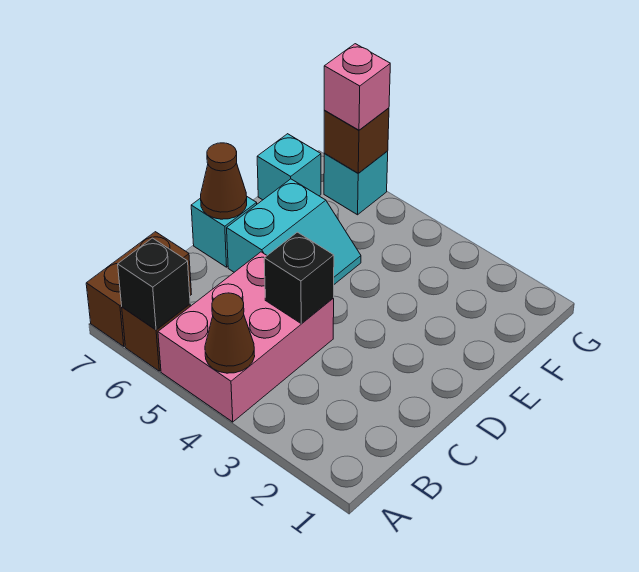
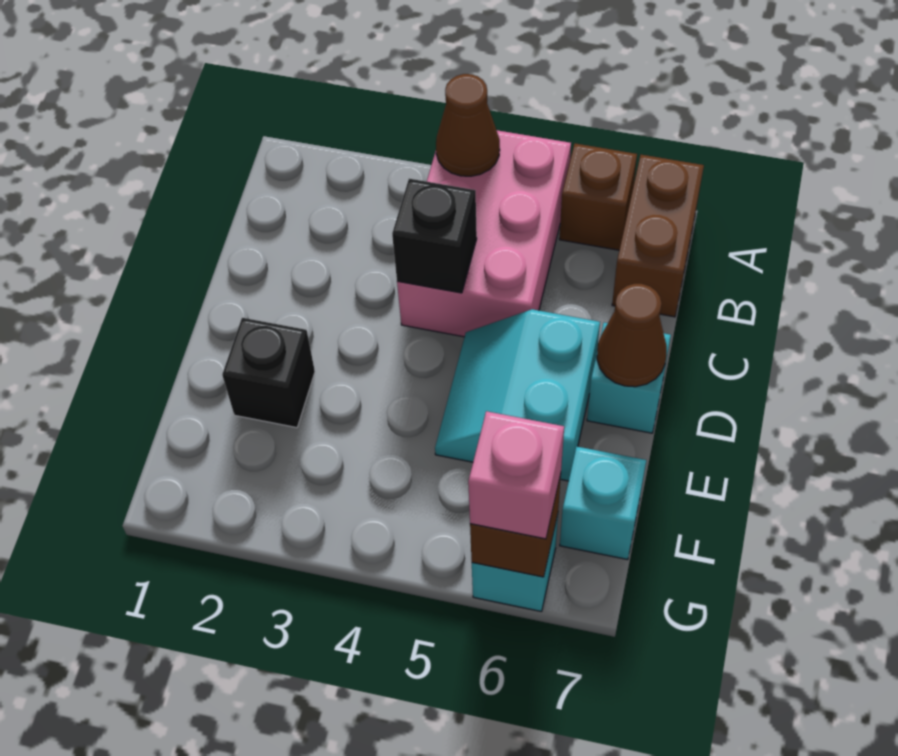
black brick A6 level 2 -> black brick E2 level 1

